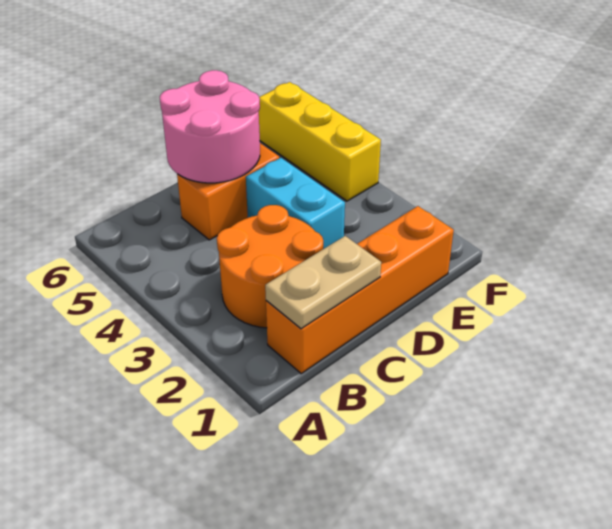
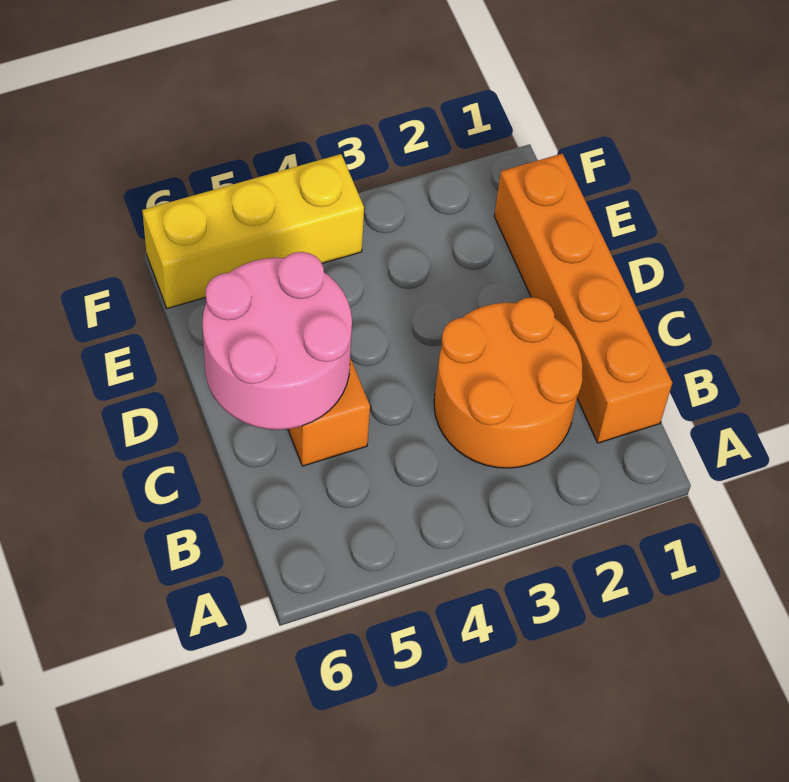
tan plate B1:C1 level 2 -> none
cyan brick D3:D4 level 1 -> none

